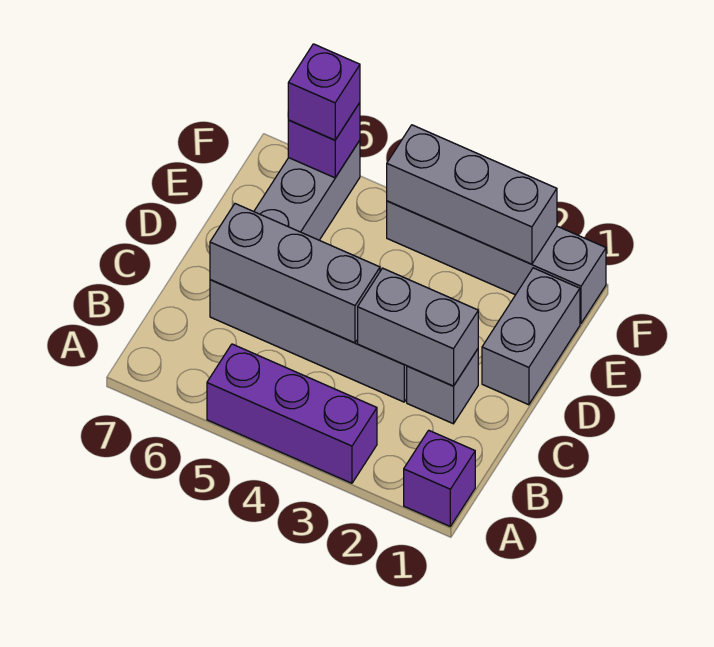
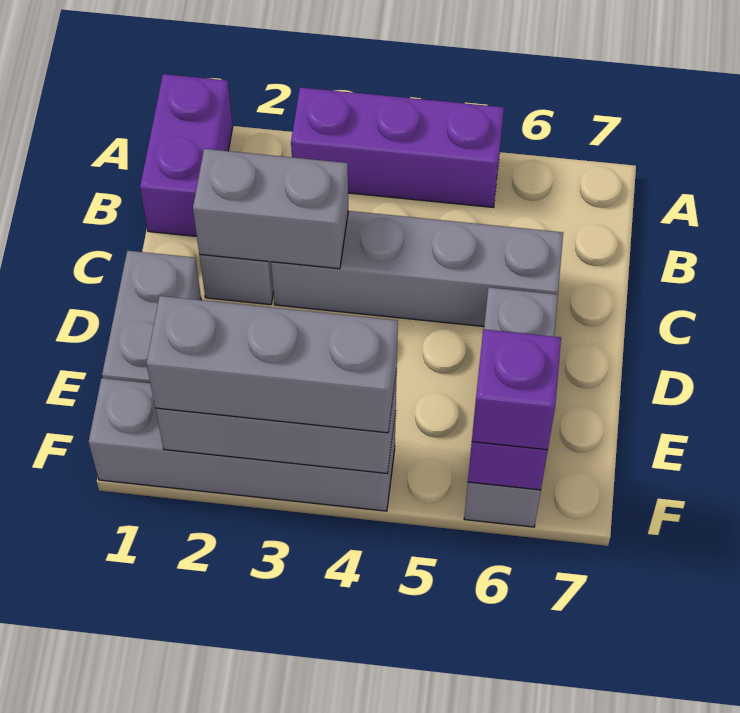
purple brick A1 level 1 -> purple brick A1:B1 level 1
grey brick C4:C6 level 2 -> grey brick F2:F4 level 3

